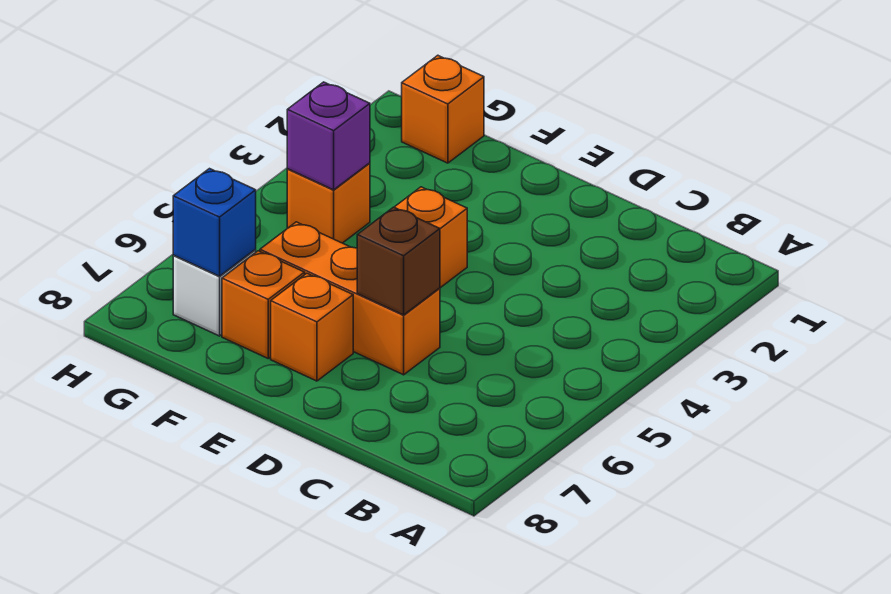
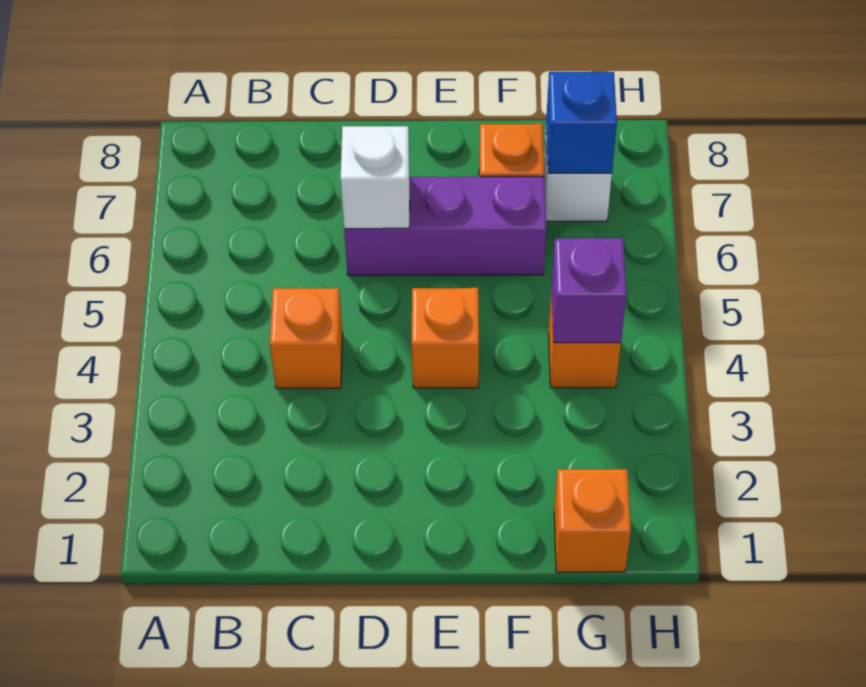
orange brick D6:F6 level 1 -> purple brick D6:F6 level 1
brown brick D6 level 2 -> white brick D6 level 2
orange brick E7 level 1 -> orange brick C4 level 1

